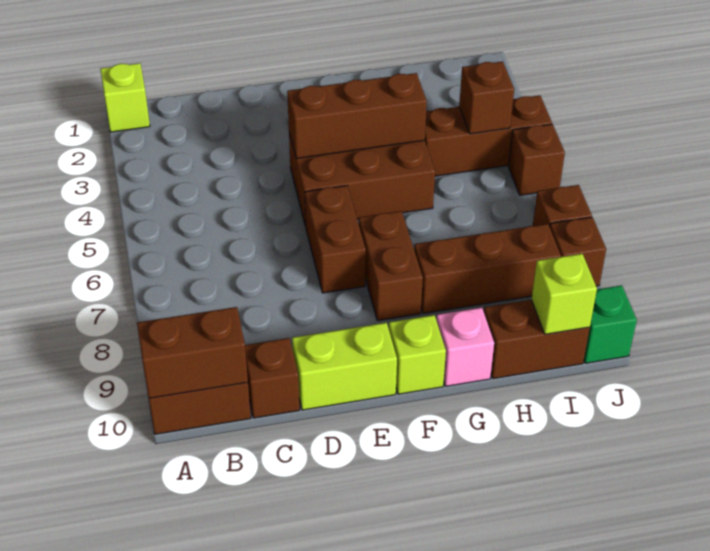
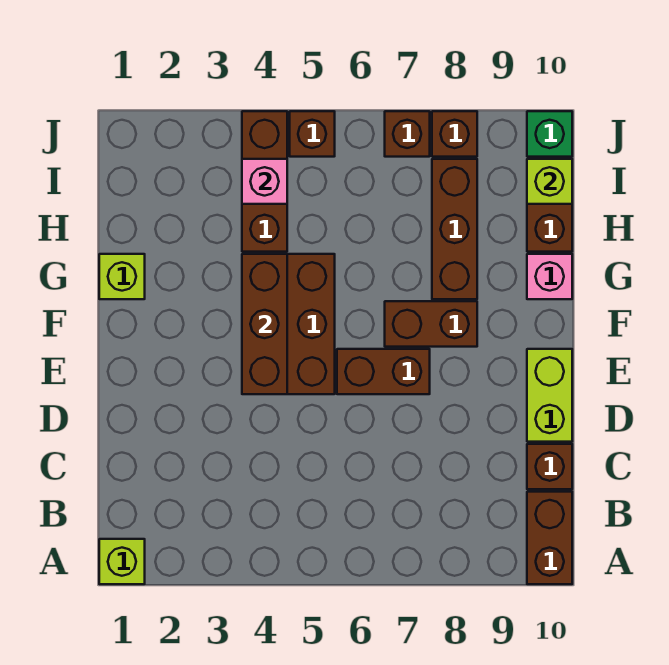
brown brick A10:B10 level 2 -> none
lime brick F10 level 1 -> lime brick G1 level 1
brown brick I4 level 2 -> pink brick I4 level 2

